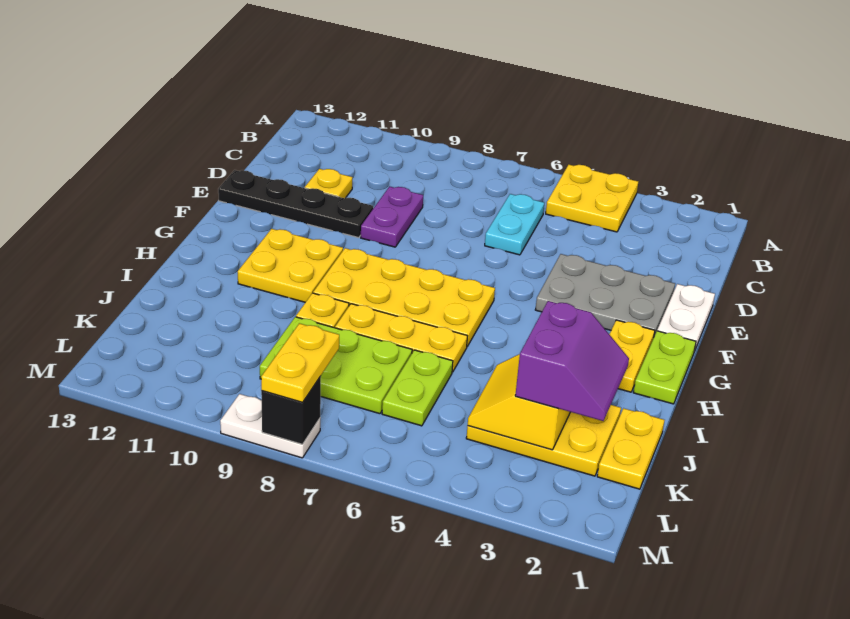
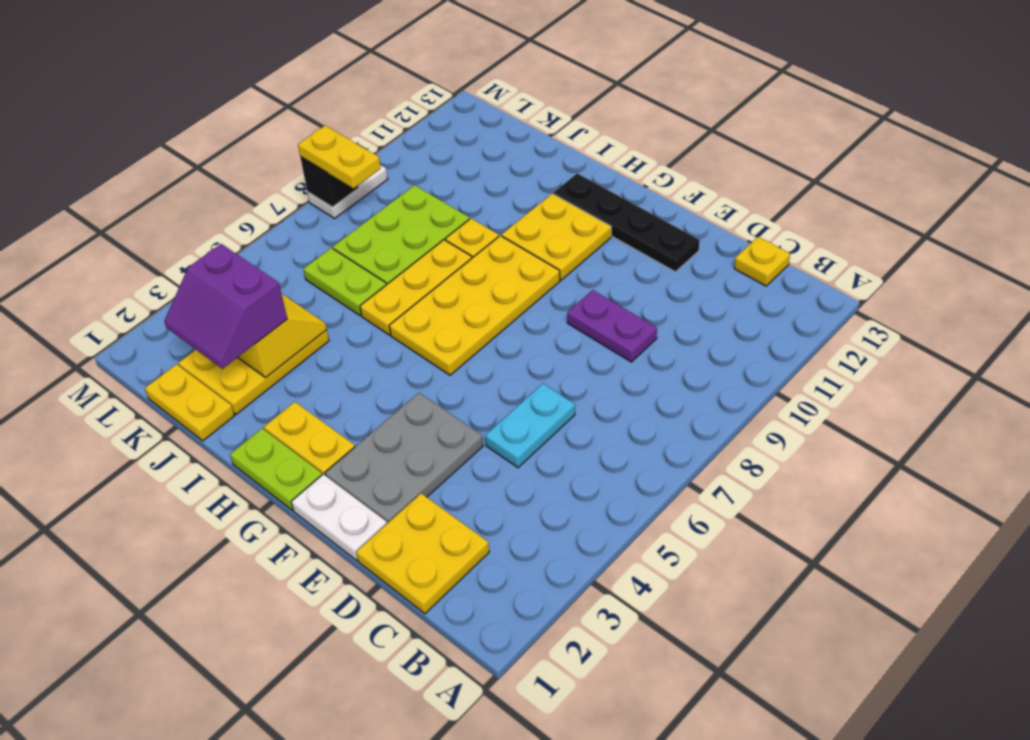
yellow plate A4:B5 level 1 -> yellow plate C1:D2 level 1
cyan plate C6:D6 level 1 -> cyan plate D5:D6 level 1
yellow plate D11 level 1 -> yellow plate C13 level 1
black plate E10:E13 level 1 -> black plate E12:H12 level 1

